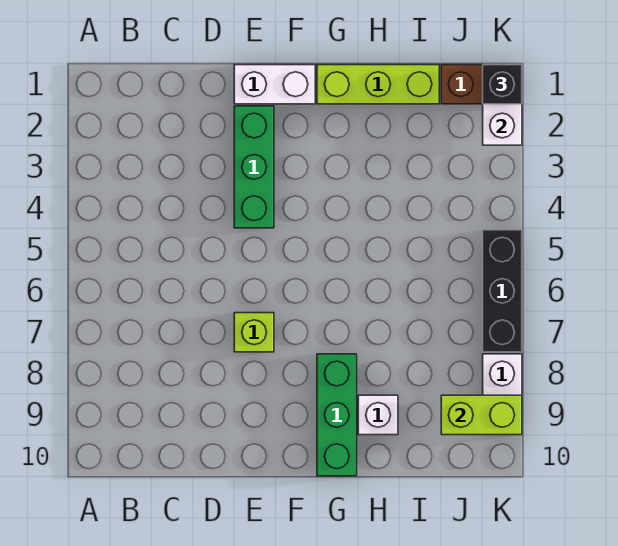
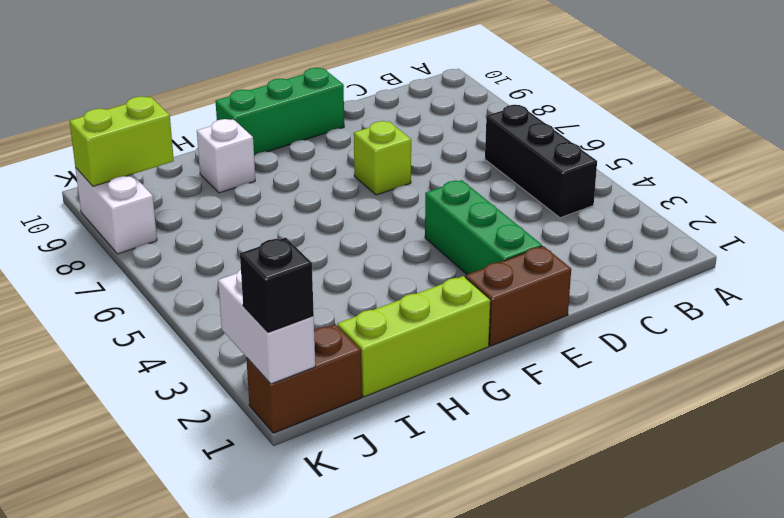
white brick E1:F1 level 1 -> brown brick E1:F1 level 1
green brick G8:G10 level 1 -> green brick E10:G10 level 1
black brick K5:K7 level 1 -> black brick B4:B6 level 1

